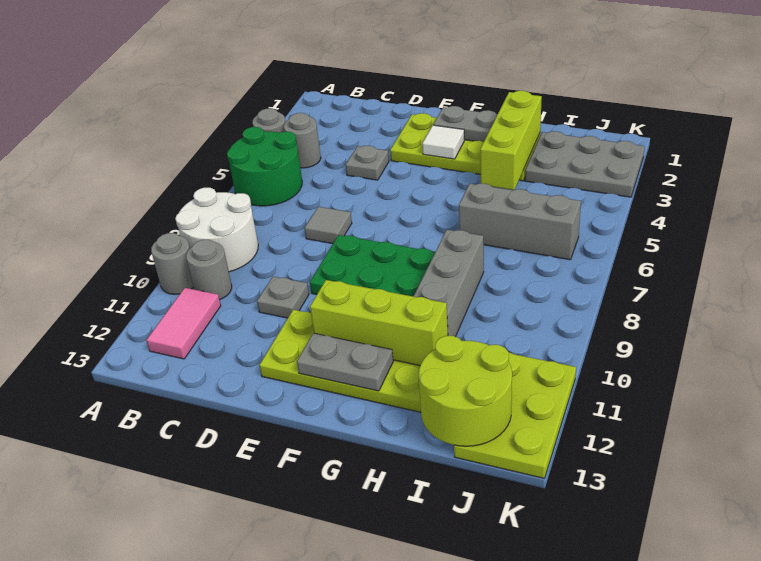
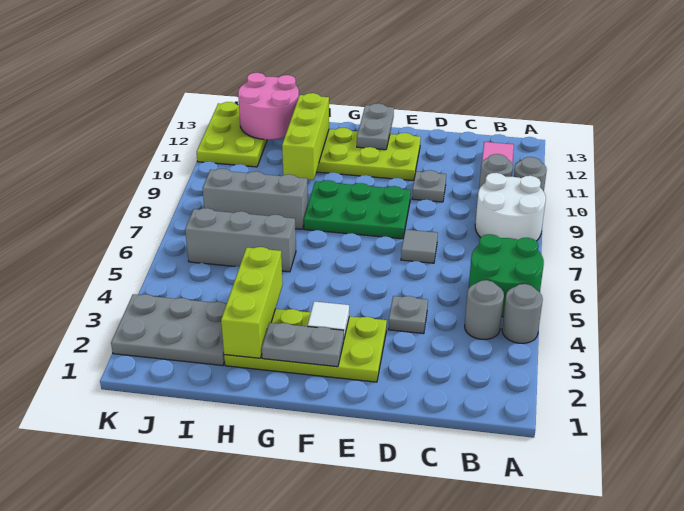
lime brick F11:H11 level 2 -> lime brick H10:H12 level 2
grey plate F12:G12 level 2 -> grey plate F12:F13 level 2
grey brick H8:H10 level 1 -> grey brick H8:J8 level 1
lime round brick I12:J13 level 2 -> pink round brick I12:J13 level 2

